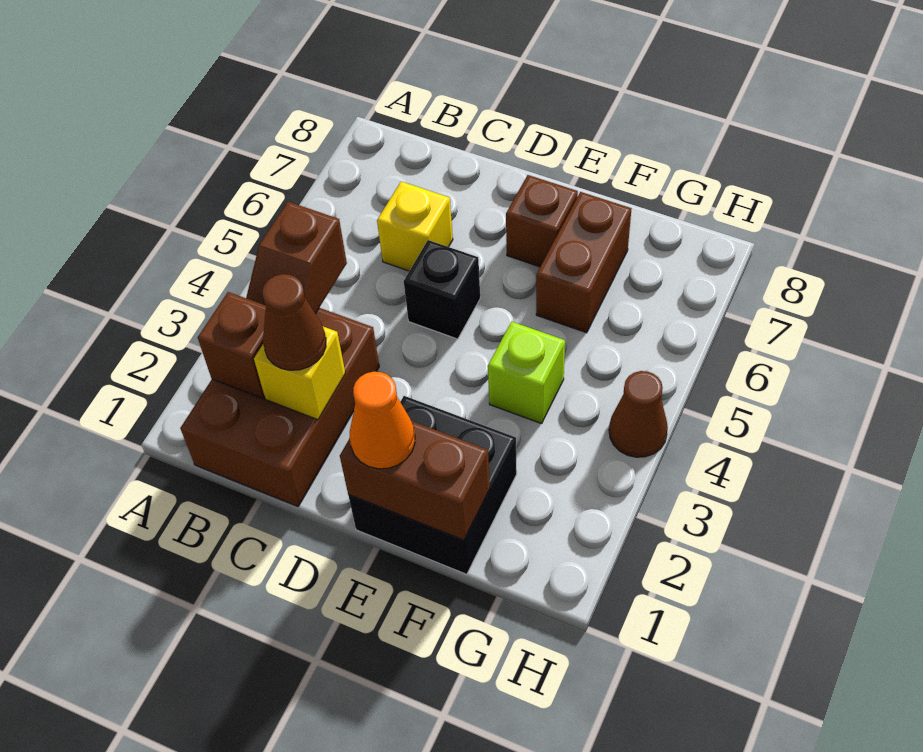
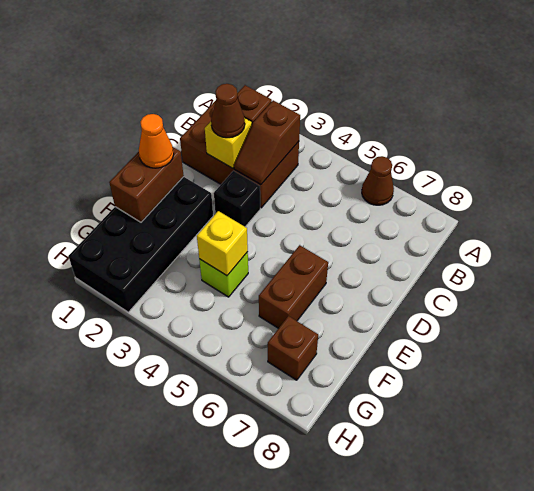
brown slope B3:B4 level 2 top 4 -> brown slope B3:C3 level 2 top B
yellow brick C6 level 1 -> yellow brick F4 level 2
black brick D5 level 1 -> black brick D3 level 1
black brick E1:F2 level 1 -> black brick E1:H2 level 1
brown brick E7 level 1 -> brown brick G7 level 1
brown brick F6:F7 level 1 -> brown brick E6:F6 level 1
brown cone H4 level 1 -> brown cone A6 level 1

